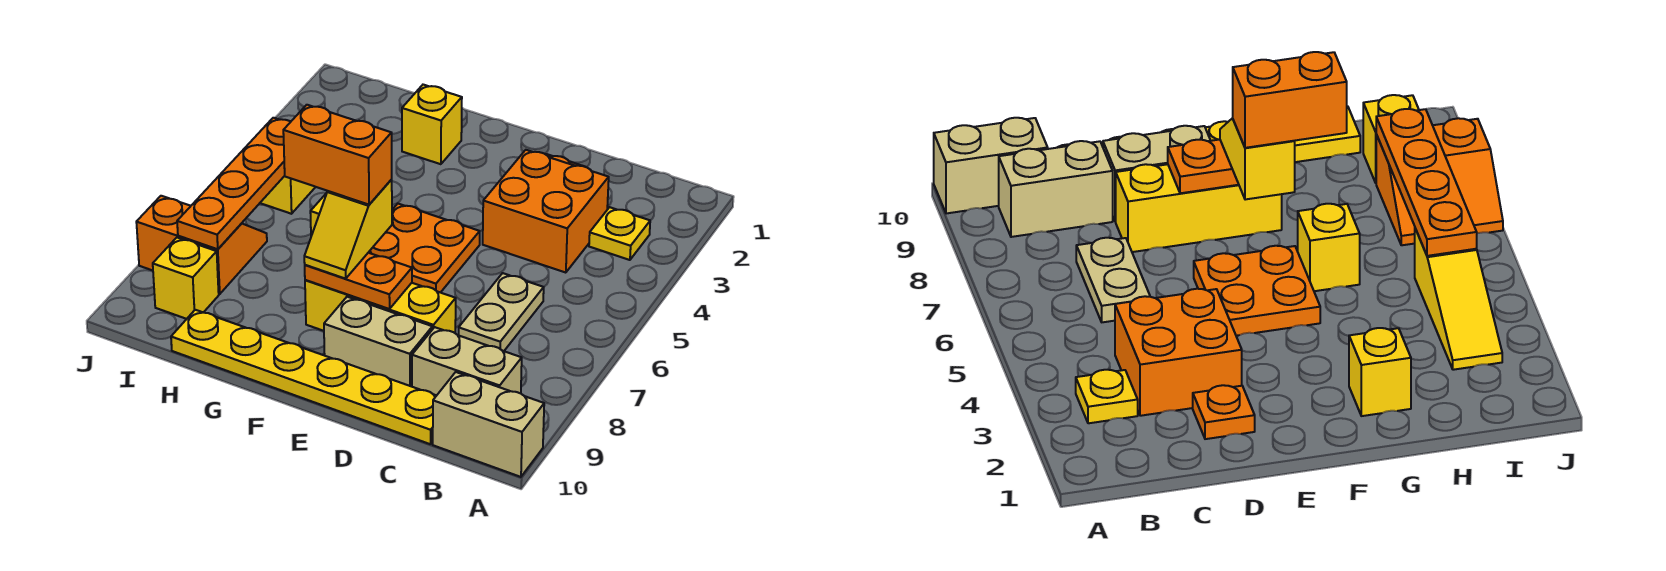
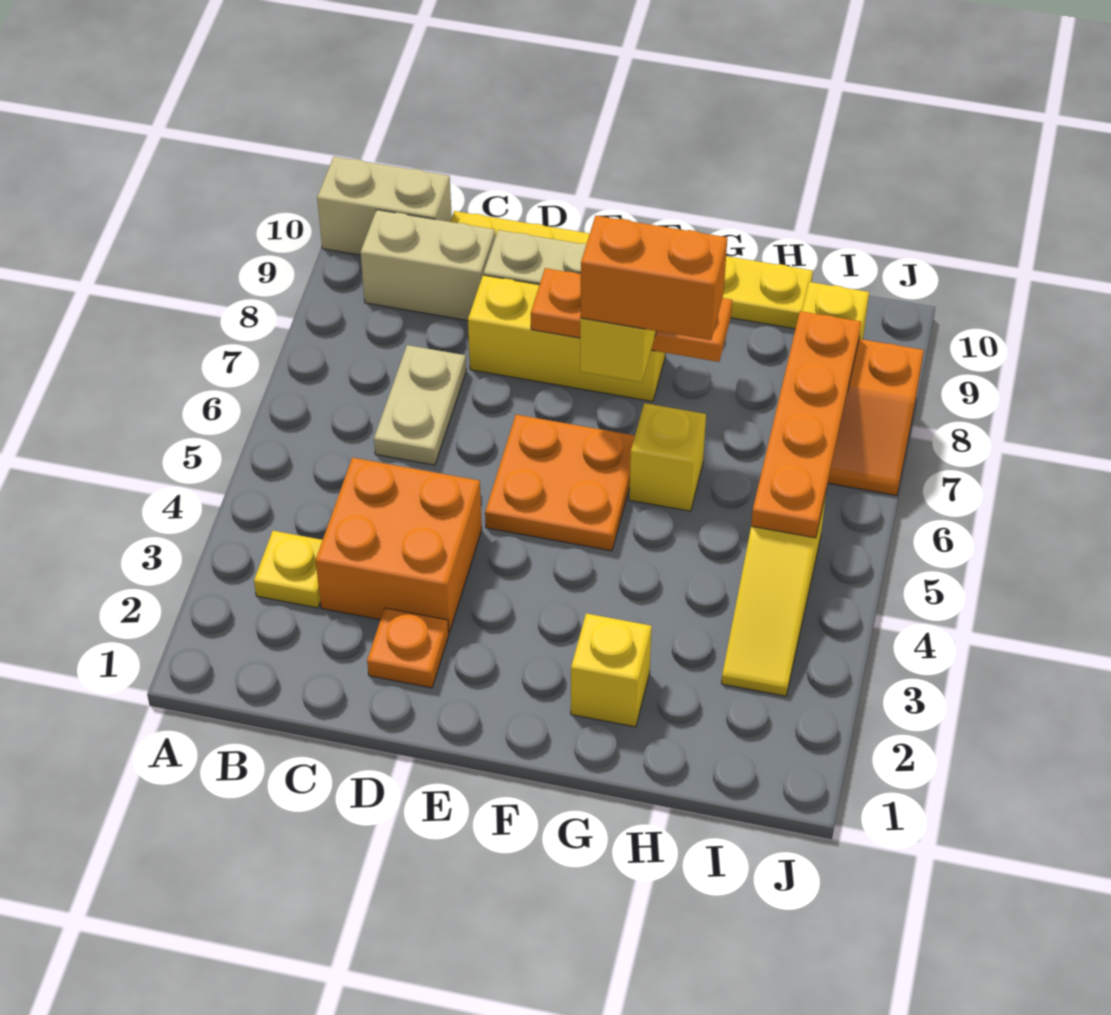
orange plate E8:F8 level 2 -> orange plate E8:G8 level 2

